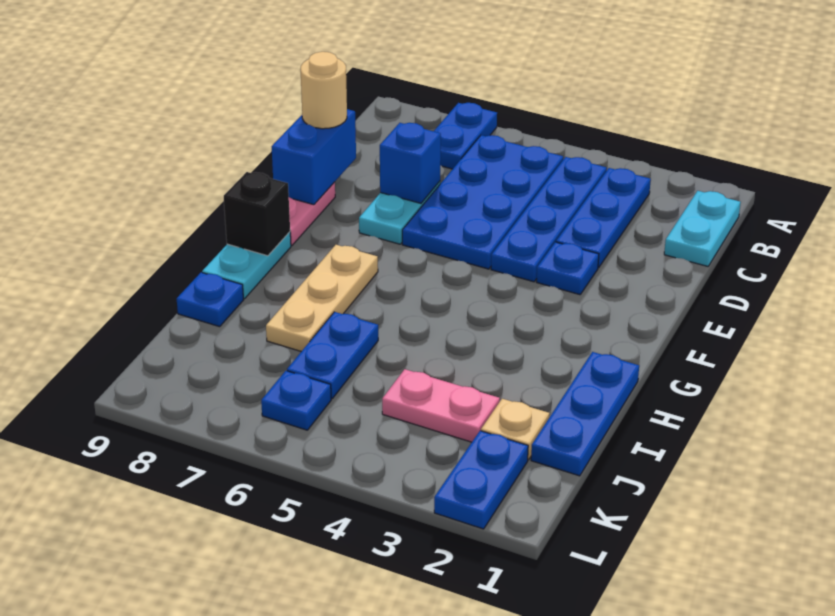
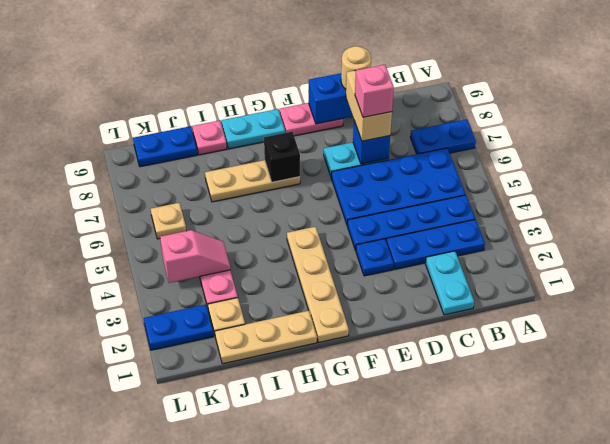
cyan plate B1:C1 level 1 -> cyan plate C1:C2 level 1
none -> tan brick D7:D8 level 3
none -> pink brick D7 level 4
none -> tan plate G1:G4 level 1
black brick G9 level 2 -> black brick G7 level 2
blue plate H1:J1 level 1 -> tan plate H1:J1 level 1
blue plate I6:J6 level 1 -> blue plate J9:K9 level 1
blue plate I9 level 1 -> pink plate I9 level 1
none -> pink slope J4:K4 level 2 top K
blue plate K6 level 1 -> tan plate K6 level 1

